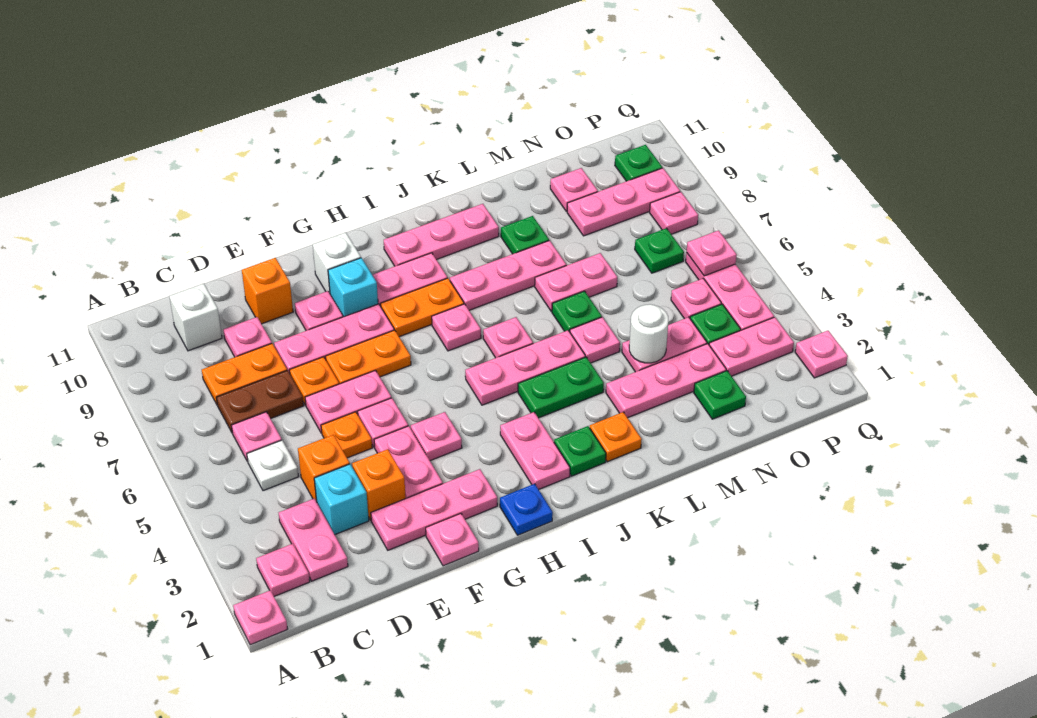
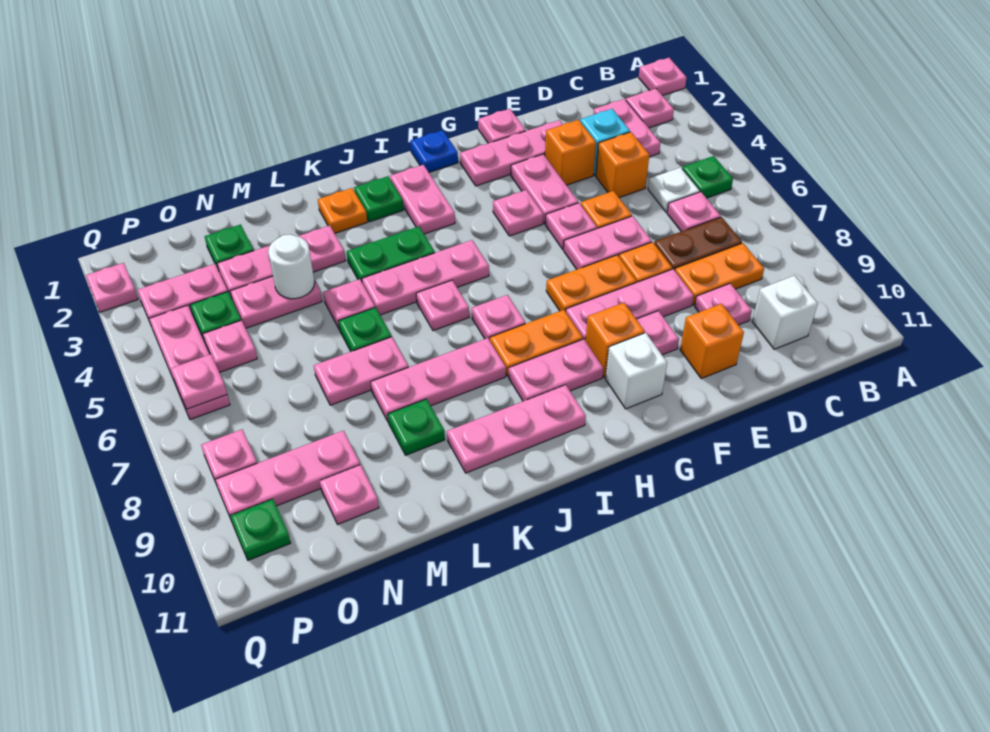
cyan brick G9 level 1 -> orange brick G9 level 1
green plate O7 level 1 -> green plate B5 level 1

